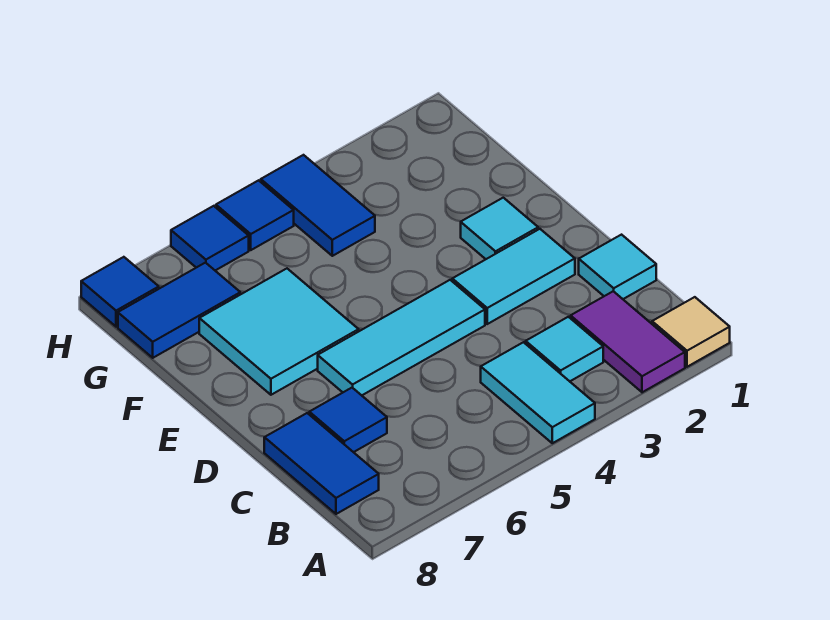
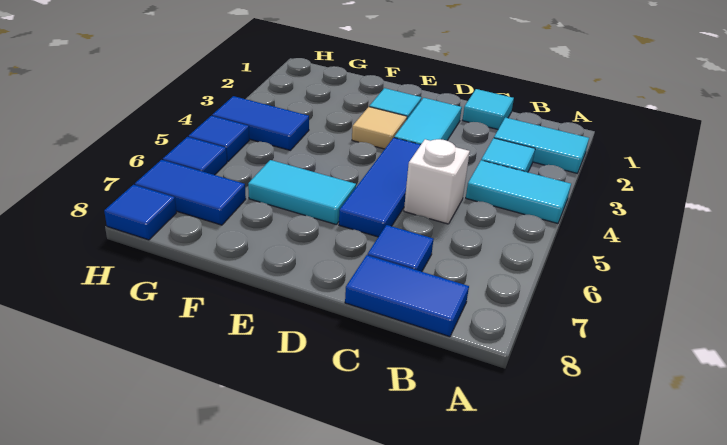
tan tile A1 level 1 -> tan tile E3 level 1
purple tile A2:B2 level 1 -> cyan tile A2:B2 level 1
none -> white brick C5 level 1
cyan tile D4:D6 level 1 -> blue tile D4:D6 level 1
cyan tile E6:F7 level 1 -> cyan tile E6:F6 level 1
blue tile G7:G8 level 1 -> blue tile G7:H7 level 1

